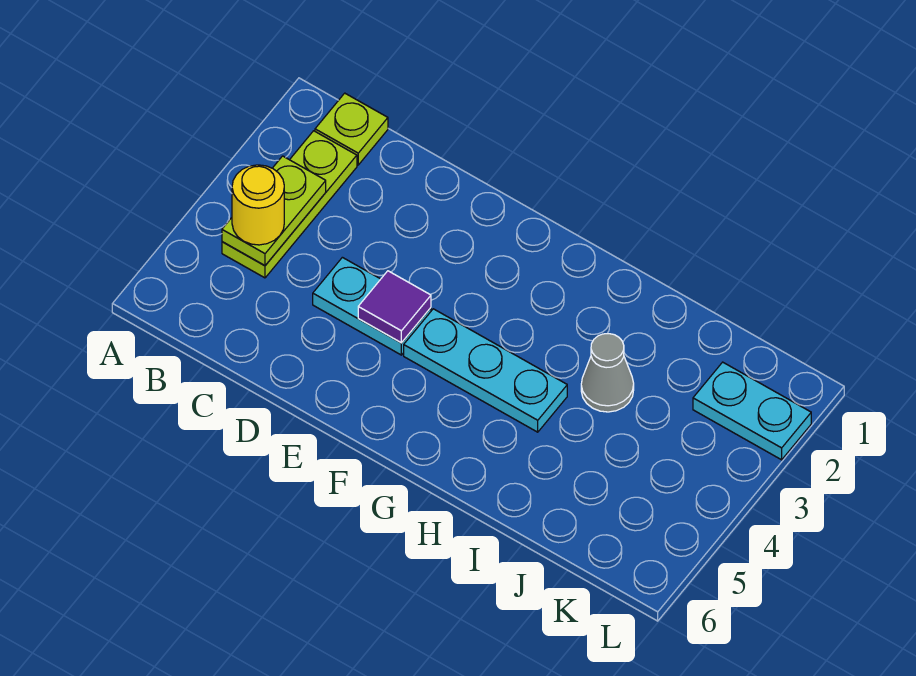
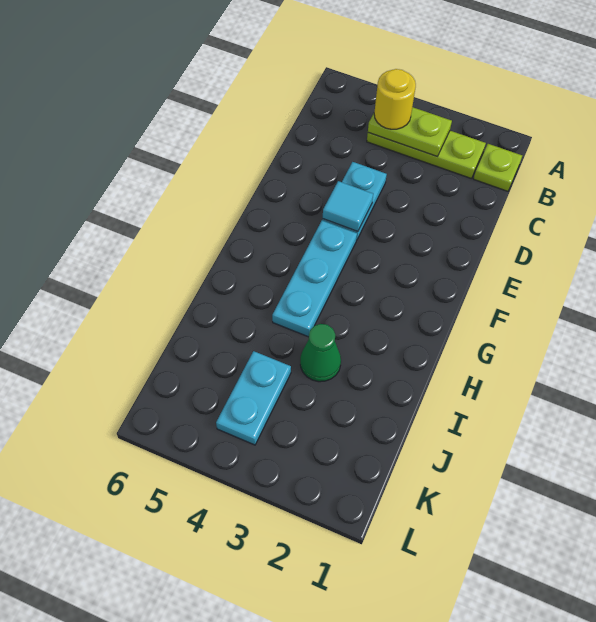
purple tile E4 level 2 -> cyan tile E4 level 2
grey cone I3 level 1 -> green cone I3 level 1
cyan plate K2:L2 level 1 -> cyan plate J4:K4 level 1

